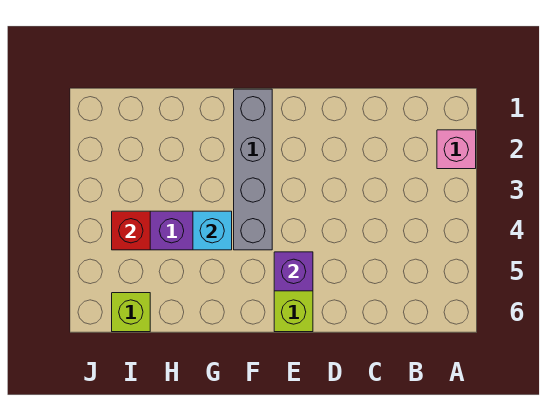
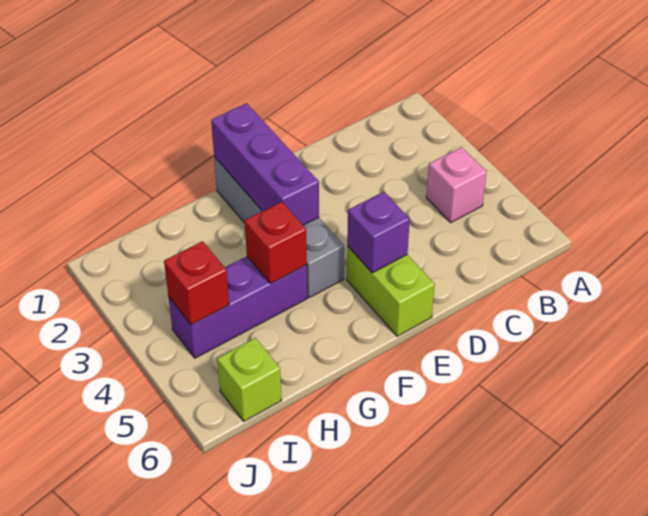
pink brick A2 level 1 -> pink brick B4 level 1
none -> purple brick F1:F3 level 2
cyan brick G4 level 2 -> red brick G4 level 2

